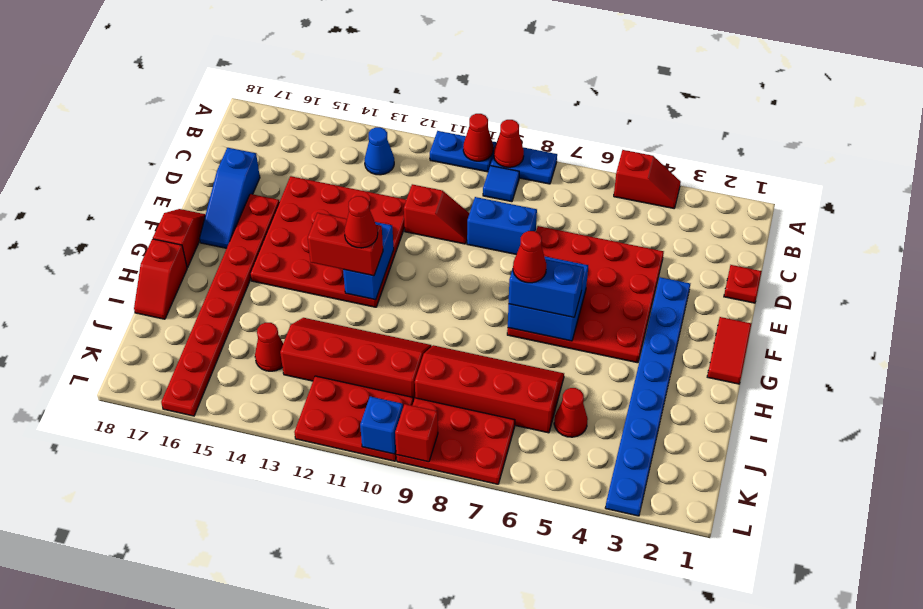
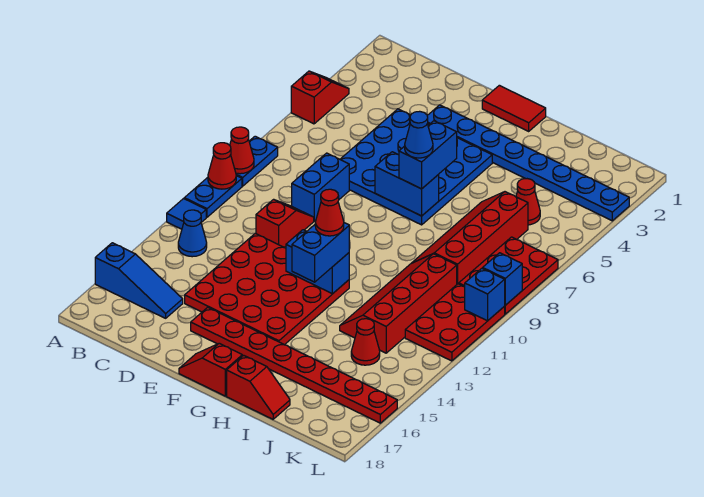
blue tile B9 level 1 -> blue tile A12 level 1
red plate D1 level 1 -> none
red plate D4:G7 level 1 -> blue plate D4:G7 level 1
blue slope D17:F17 level 1 top D -> blue slope A16:C16 level 1 top A
blue brick F6:G7 level 2 -> blue brick F7:G7 level 2
red cone G7 level 4 -> blue cone G7 level 4
red brick G12:G13 level 3 -> blue brick G12:G13 level 3
red brick L9 level 2 -> blue brick L9 level 2

